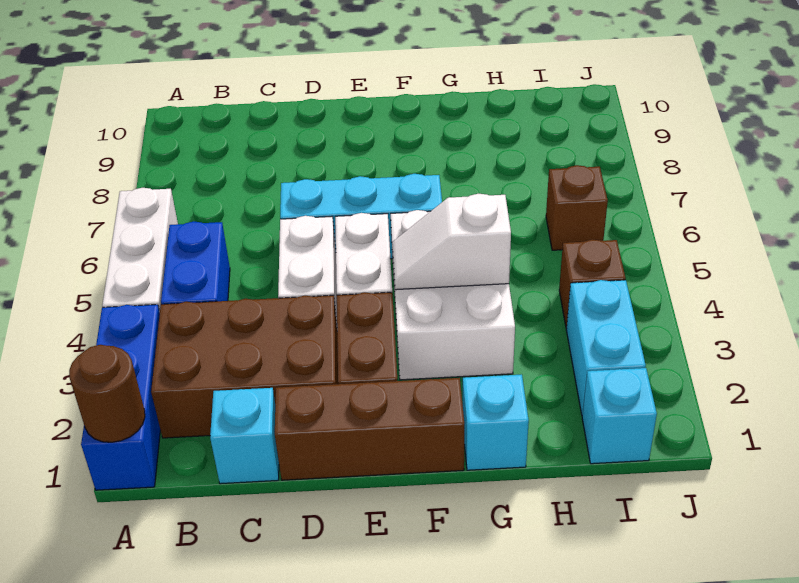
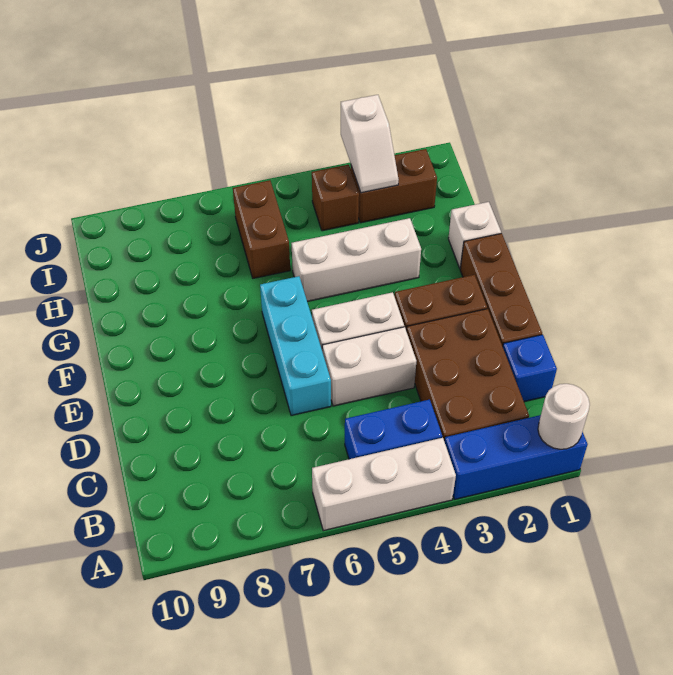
brown round brick A1 level 2 -> white round brick A1 level 2
cyan brick C1 level 1 -> blue brick C1 level 1
white brick F3:G5 level 1 -> white brick G3:G5 level 1
white slope F4:G4 level 2 top G -> white slope I3:J3 level 2 top J
cyan brick G1 level 1 -> white brick G1 level 1
cyan brick I1 level 1 -> none
cyan brick I2:I3 level 1 -> brown brick I2:I3 level 1
brown brick I6 level 1 -> brown brick H6:I6 level 1

